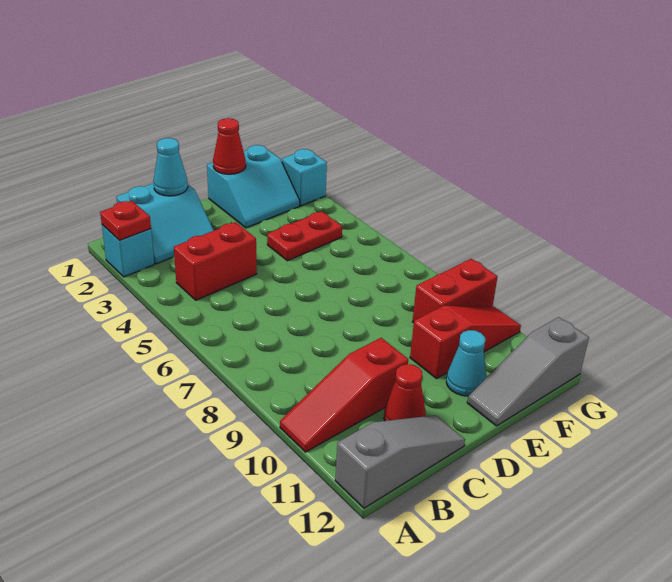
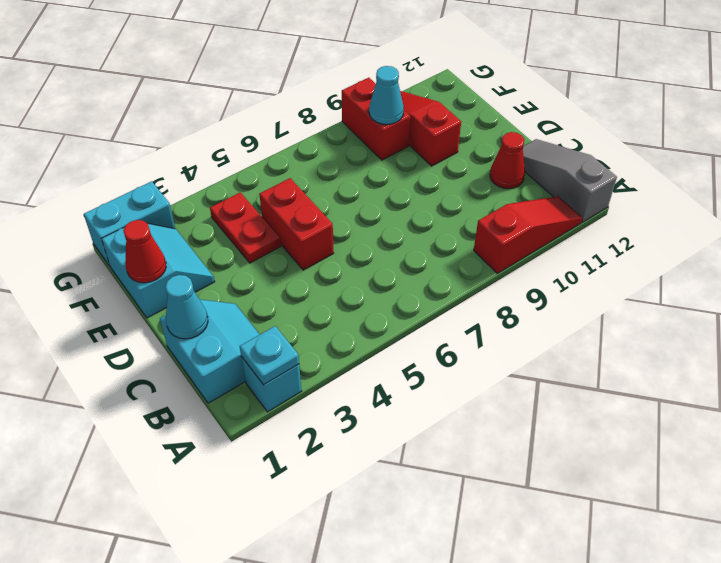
red plate A2 level 2 -> cyan plate A2 level 2
red slope A10:C10 level 1 top C -> red slope A9:A11 level 1 top 9
red brick B4:C4 level 1 -> red brick D5:E5 level 1
cyan cone E11 level 1 -> cyan cone F9 level 2
grey slope E12:G12 level 1 top G -> none
cyan brick G2 level 1 -> cyan brick G1:G2 level 1

